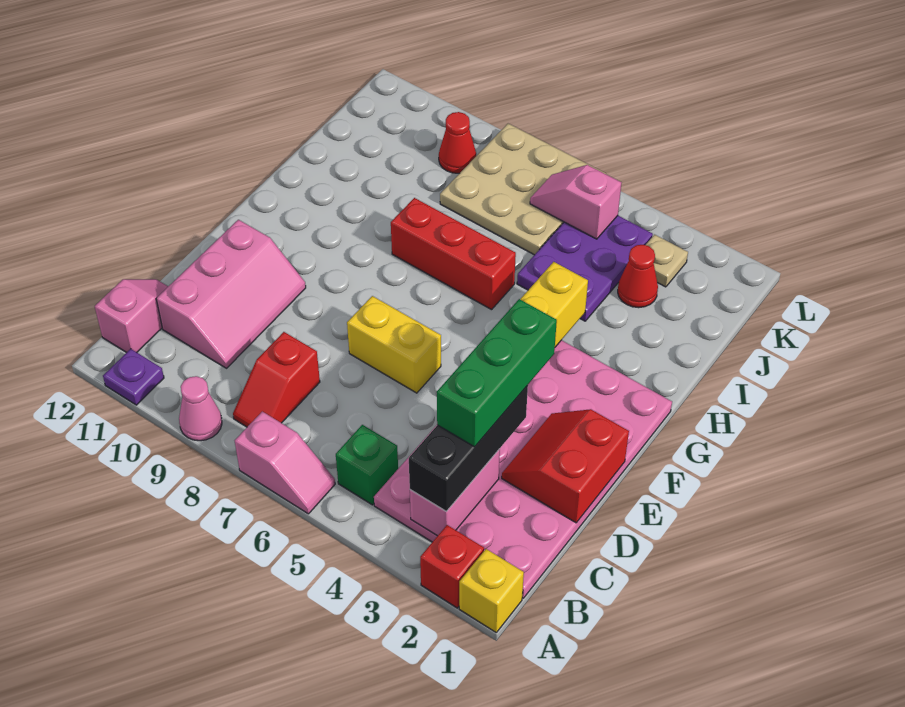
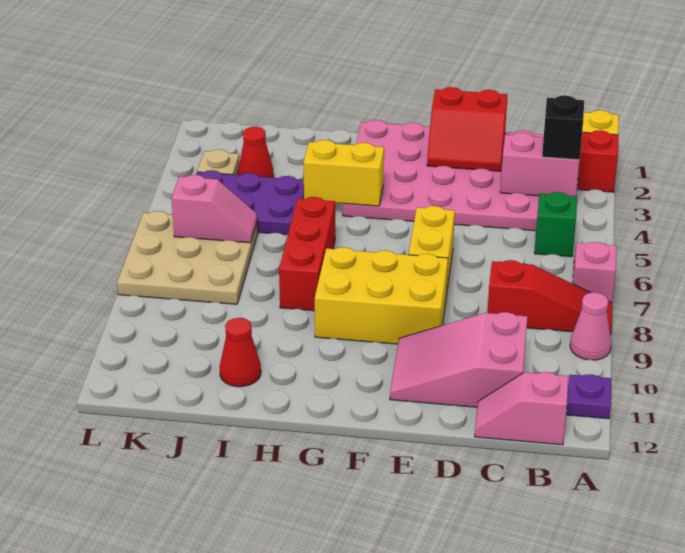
black brick B3:D3 level 3 -> black brick B3 level 3
red slope B8:C8 level 1 top C -> red slope A8:C8 level 1 top C
green brick C3:E3 level 4 -> none
pink slope C10:E11 level 1 top 11 -> pink slope C10:E11 level 1 top C
none -> yellow brick E8:G9 level 1
pink slope K5:K6 level 2 top 5 -> pink slope J6:K6 level 2 top K
red cone K9 level 1 -> red cone I11 level 1

